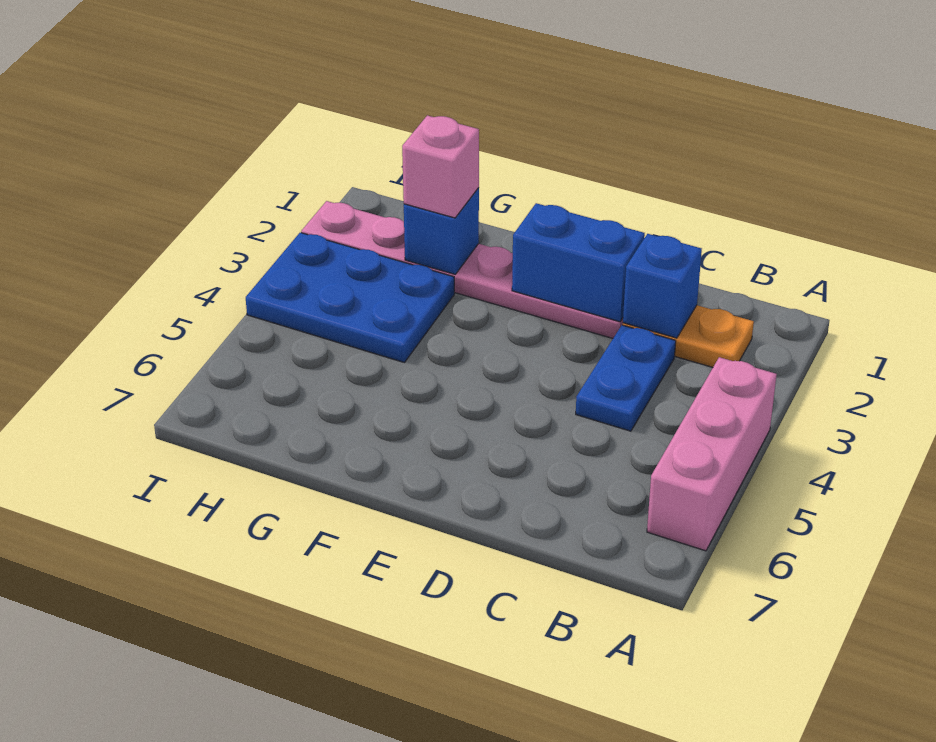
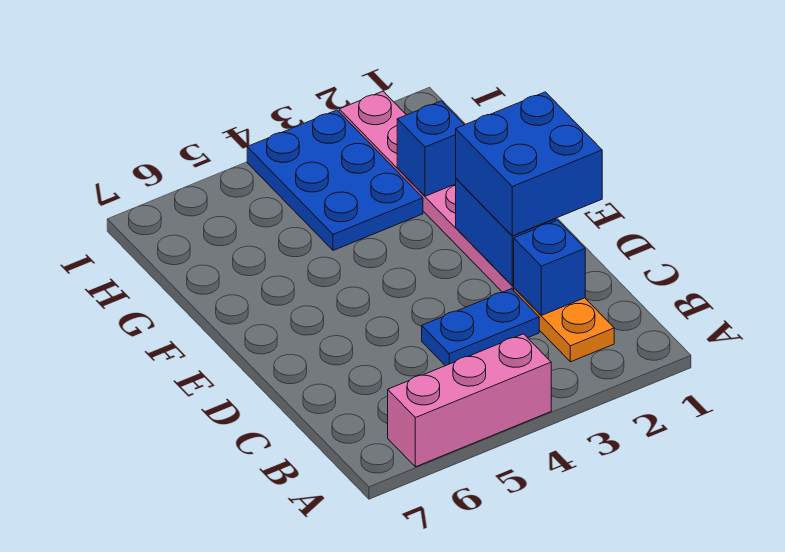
none -> blue brick D1:E2 level 3
pink brick G2 level 3 -> none

